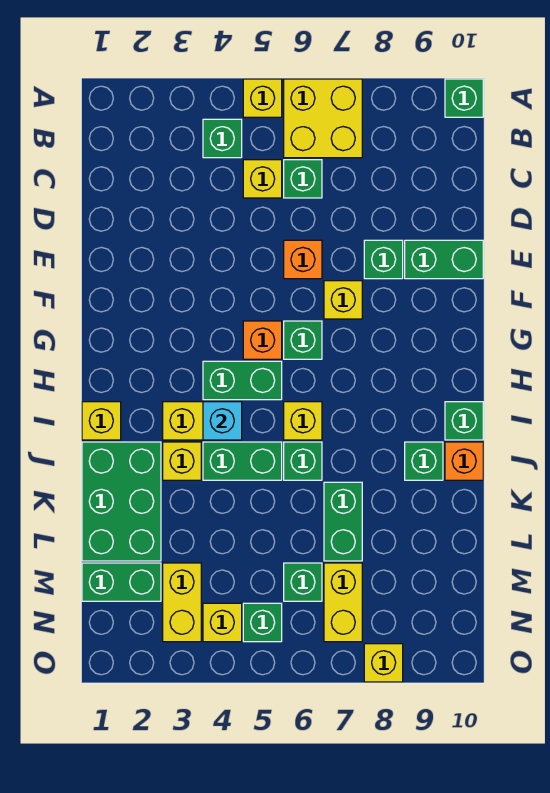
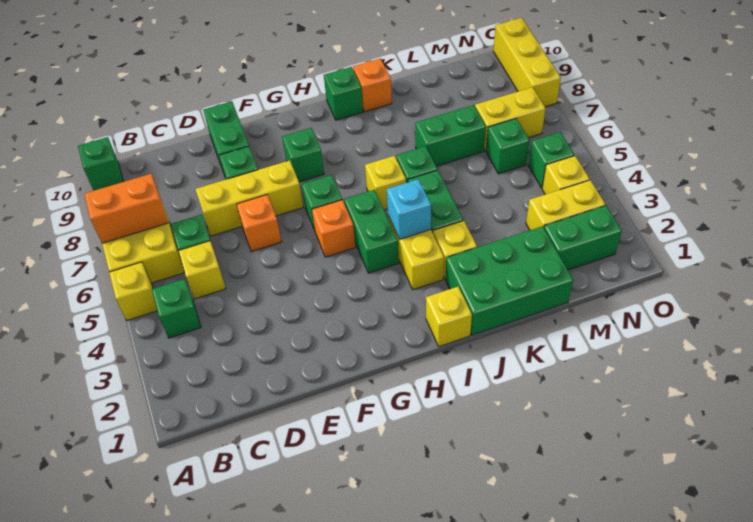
none -> orange brick A7:B7 level 2
yellow brick F7 level 1 -> yellow brick D7:F7 level 1
green brick J9 level 1 -> green brick G8 level 1
green brick M1:M2 level 1 -> green brick M2:N2 level 1
yellow brick O8 level 1 -> yellow brick O8:O10 level 1

